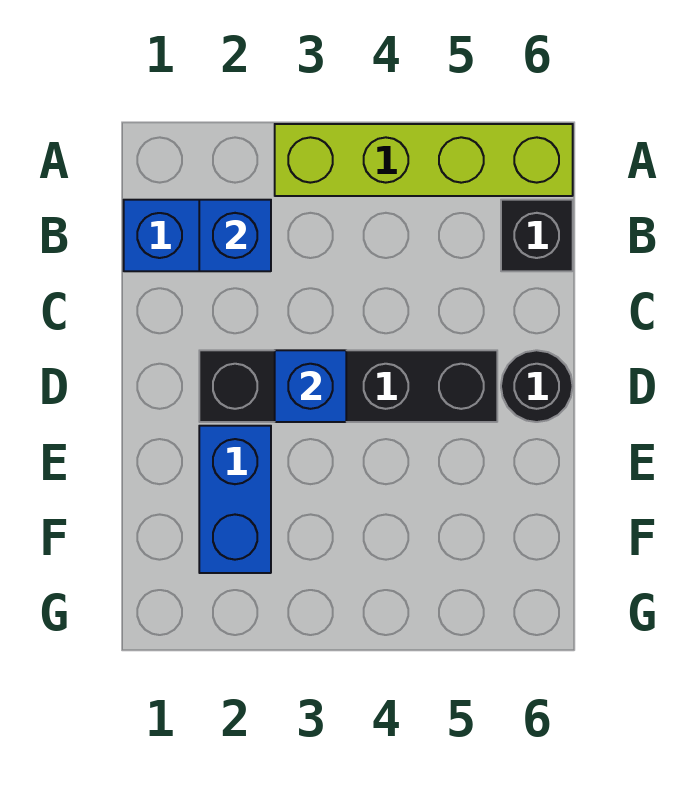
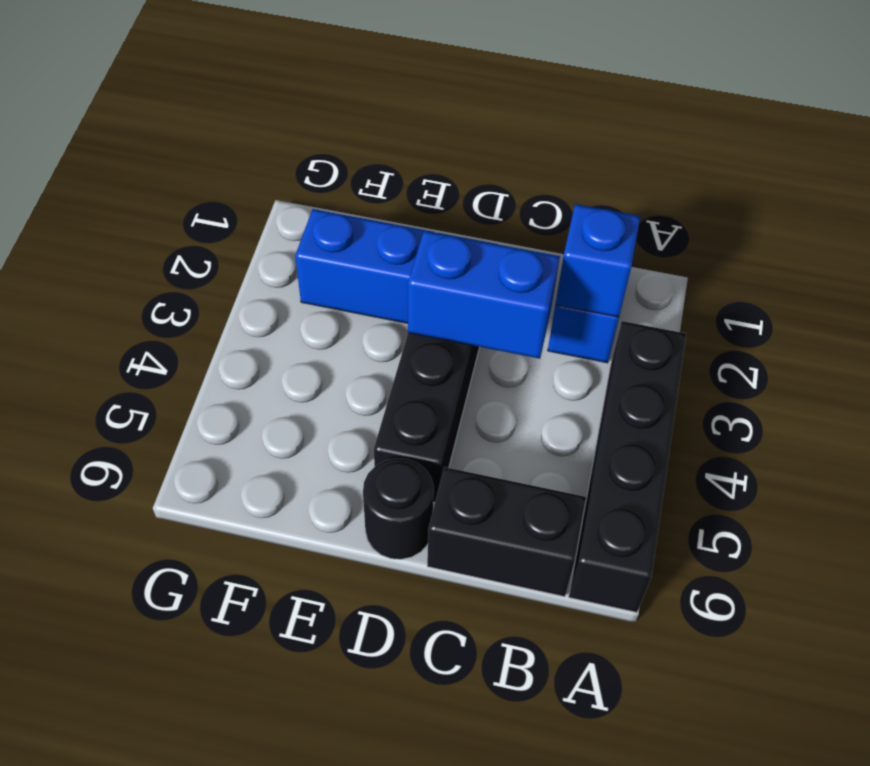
lime brick A3:A6 level 1 -> black brick A3:A6 level 1
black brick B6 level 1 -> black brick B6:C6 level 1
blue brick D3 level 2 -> blue brick C3:D3 level 2

